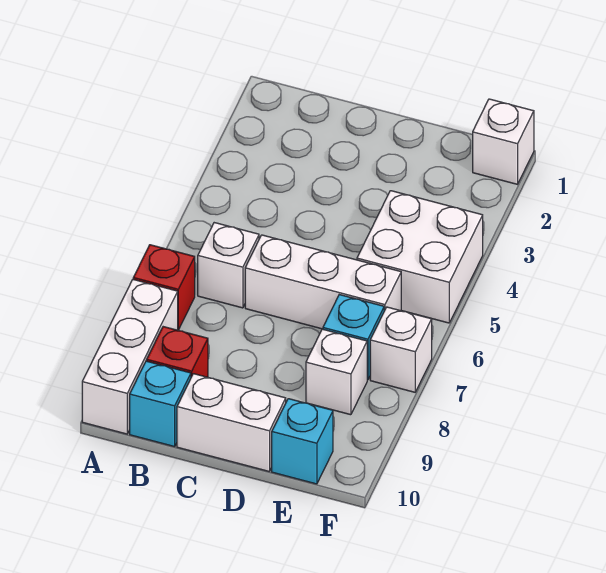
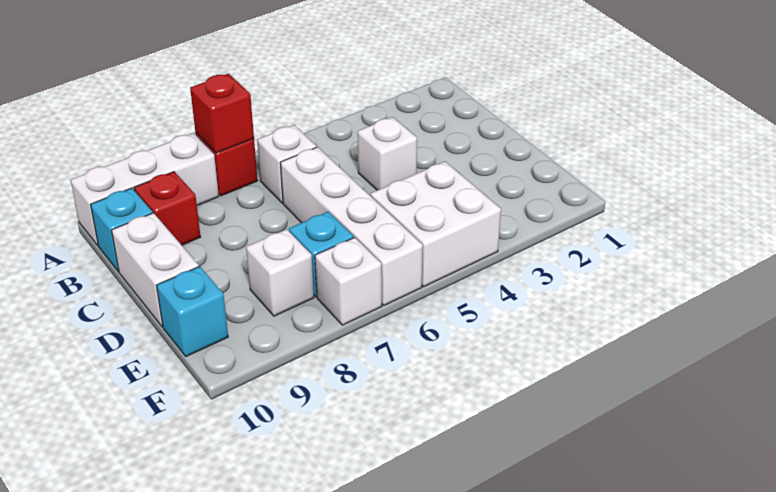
none -> red brick A7 level 2
white brick C6:E6 level 1 -> white brick C6:F6 level 1
white brick F1 level 1 -> white brick C4 level 1

